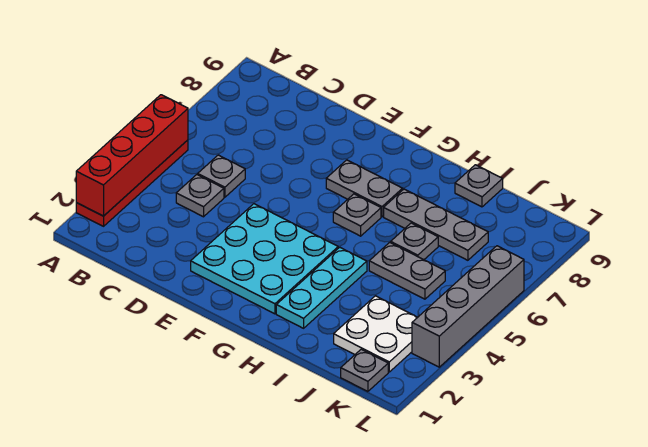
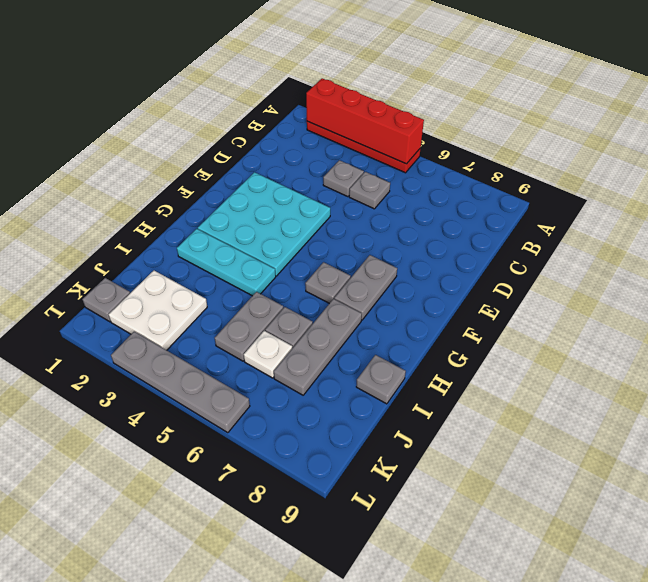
none -> white plate J6 level 1
grey brick L3:L6 level 1 -> grey plate L3:L6 level 1

